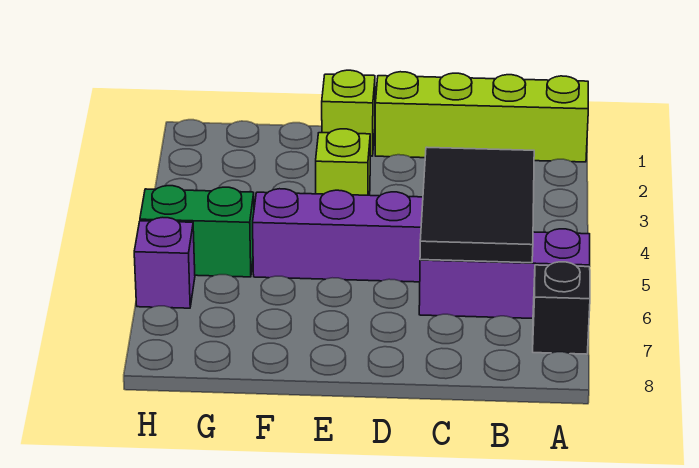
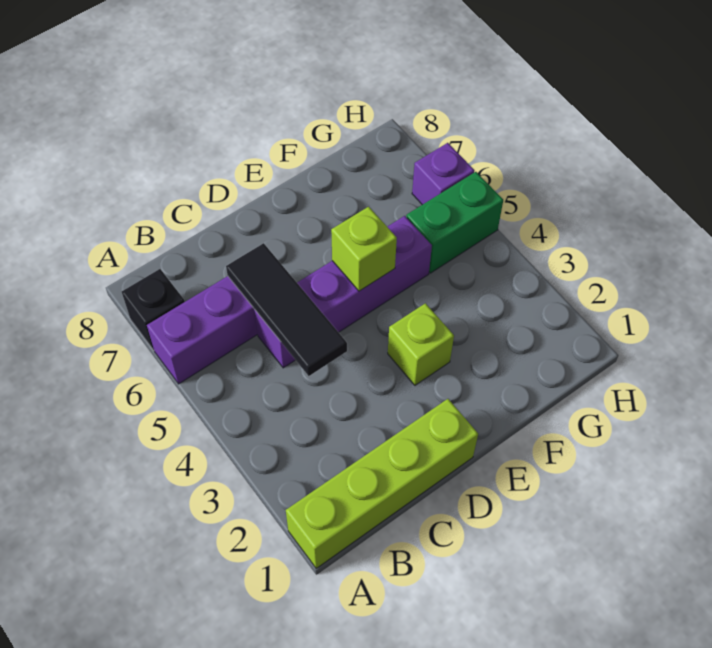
black tile B4:C6 level 2 -> black tile C4:C6 level 2
lime brick E1 level 1 -> lime brick E5 level 2

